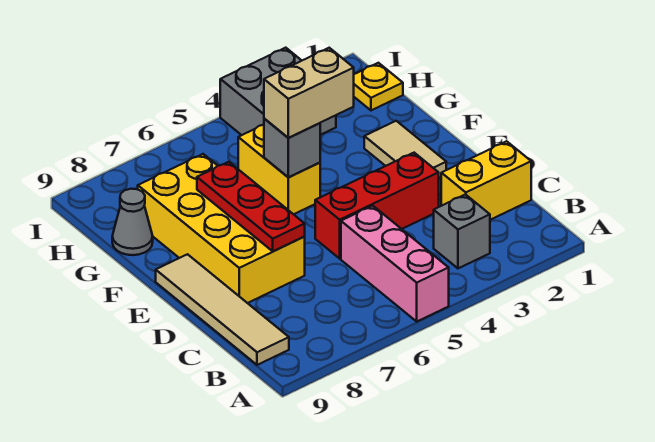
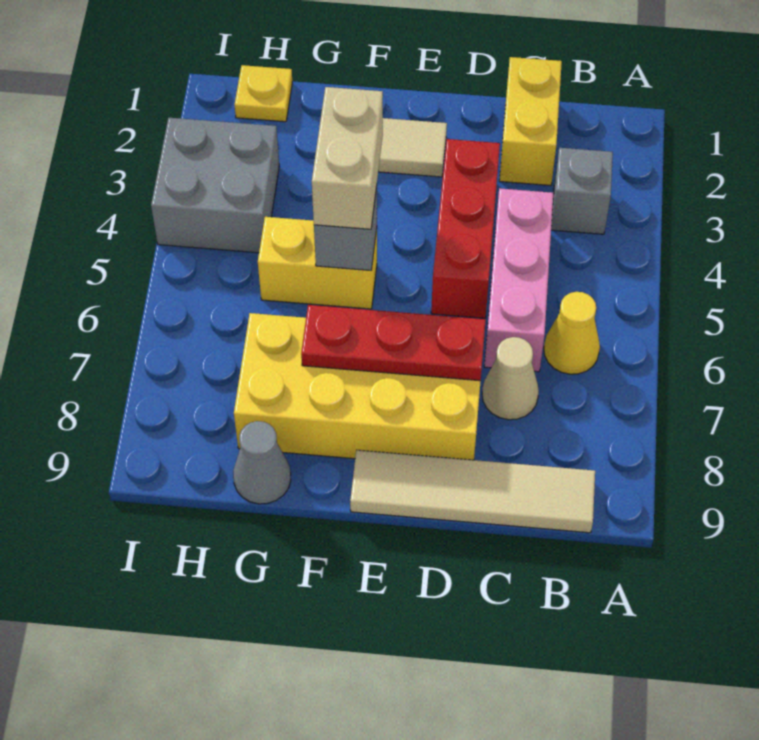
pink brick A5:C5 level 1 -> pink brick C4:C6 level 1
none -> yellow cone B6 level 1
none -> tan cone C7 level 1

